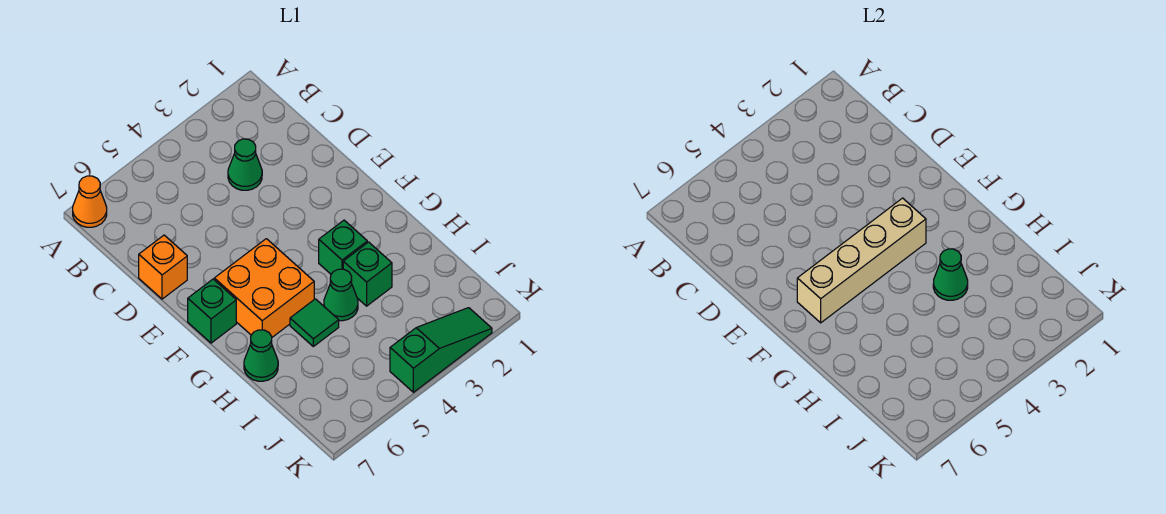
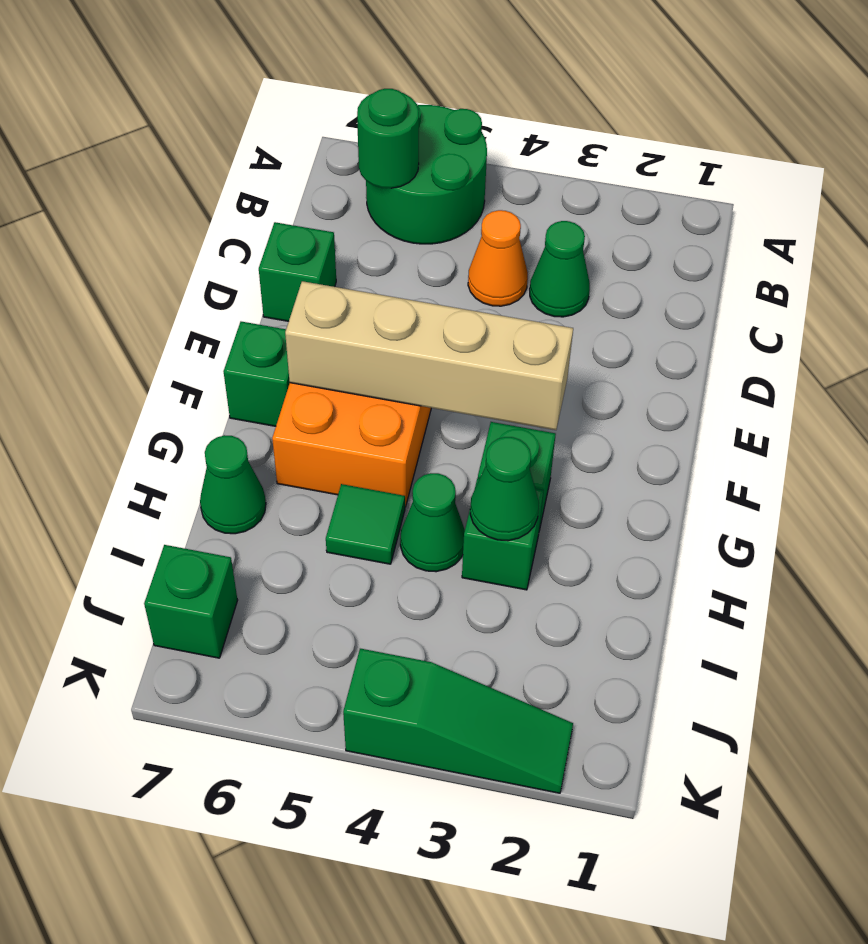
none -> green round brick A5:B6 level 1
orange cone A7 level 1 -> orange cone C4 level 1
none -> green round brick B6 level 2
orange brick D7 level 1 -> green brick D7 level 1
none -> green brick J7 level 1

